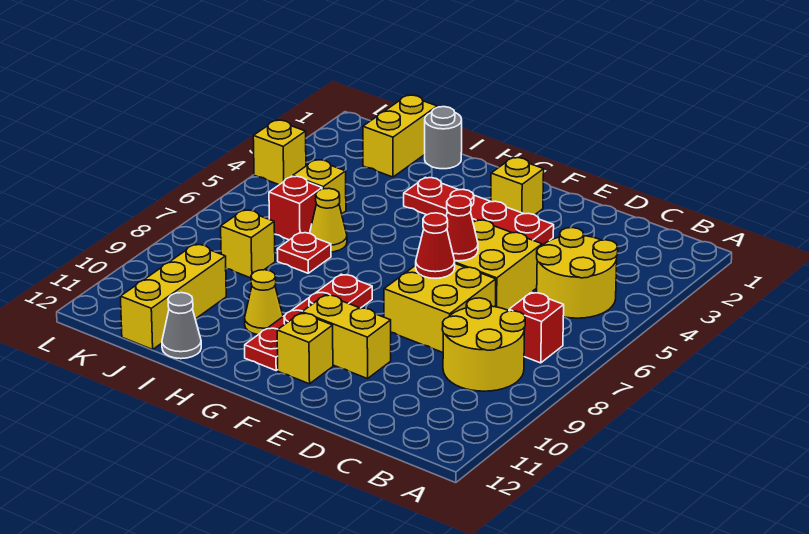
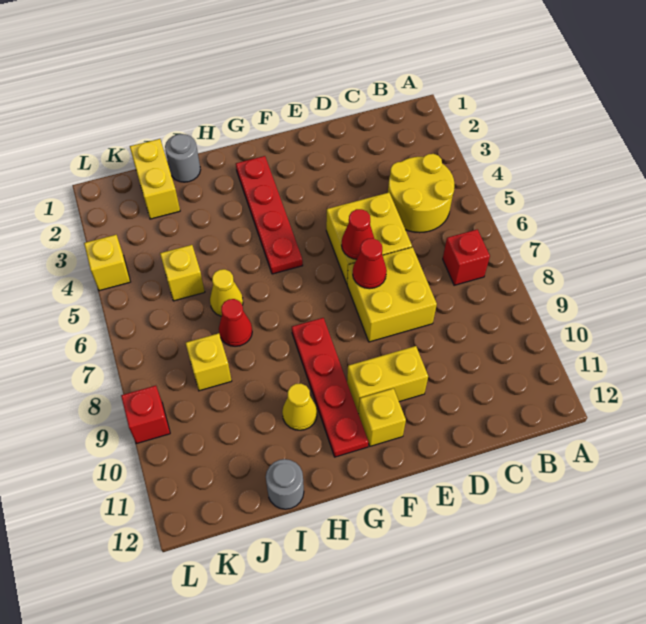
yellow round brick B8:C9 level 1 -> none
red plate E3:H3 level 1 -> red plate G2:G5 level 1
yellow brick F2 level 1 -> none
red plate I7 level 1 -> red cone I7 level 1
grey cone I12 level 1 -> grey round brick I12 level 1
red brick J6 level 1 -> red brick L9 level 1
yellow brick J10:J12 level 1 -> none

